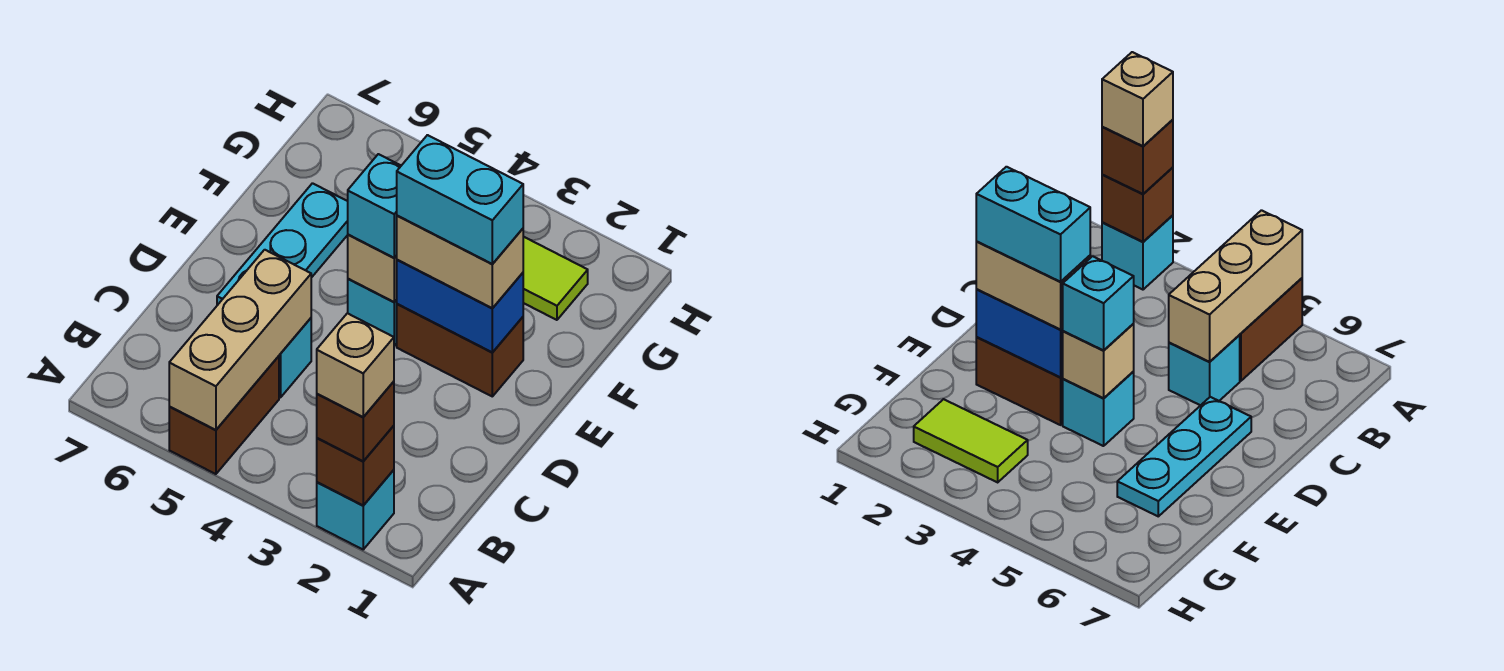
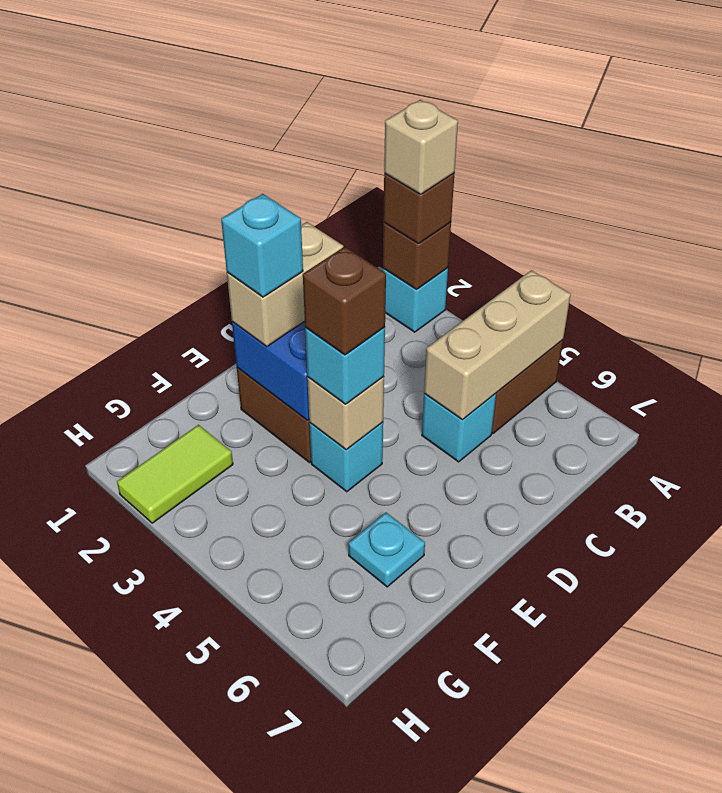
cyan plate D6:F6 level 1 -> cyan plate F6 level 1
tan brick E2:E3 level 3 -> tan brick D2:E2 level 3
cyan brick E2:E3 level 4 -> cyan brick E2 level 4
none -> brown brick E4 level 4
lime tile G2:G3 level 1 -> lime tile G2:H2 level 1

